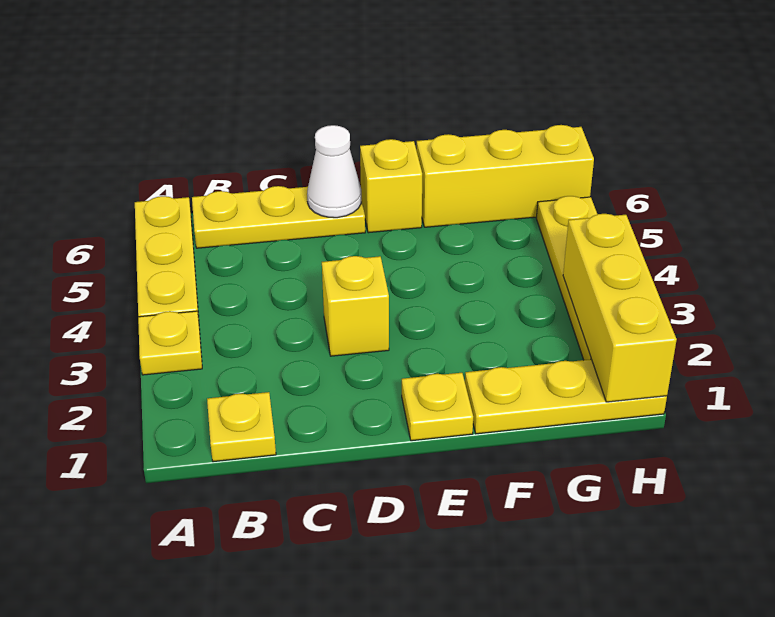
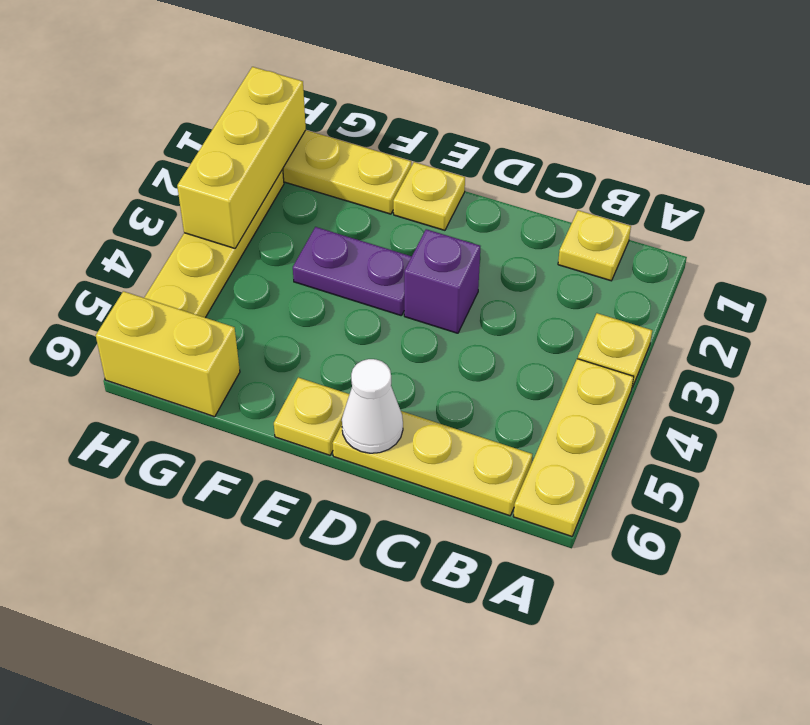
yellow brick D3 level 1 -> purple brick D3 level 1
none -> purple plate E3:F3 level 1
yellow brick E6 level 1 -> yellow plate E6 level 1
yellow brick F6:H6 level 1 -> yellow brick G6:H6 level 1

